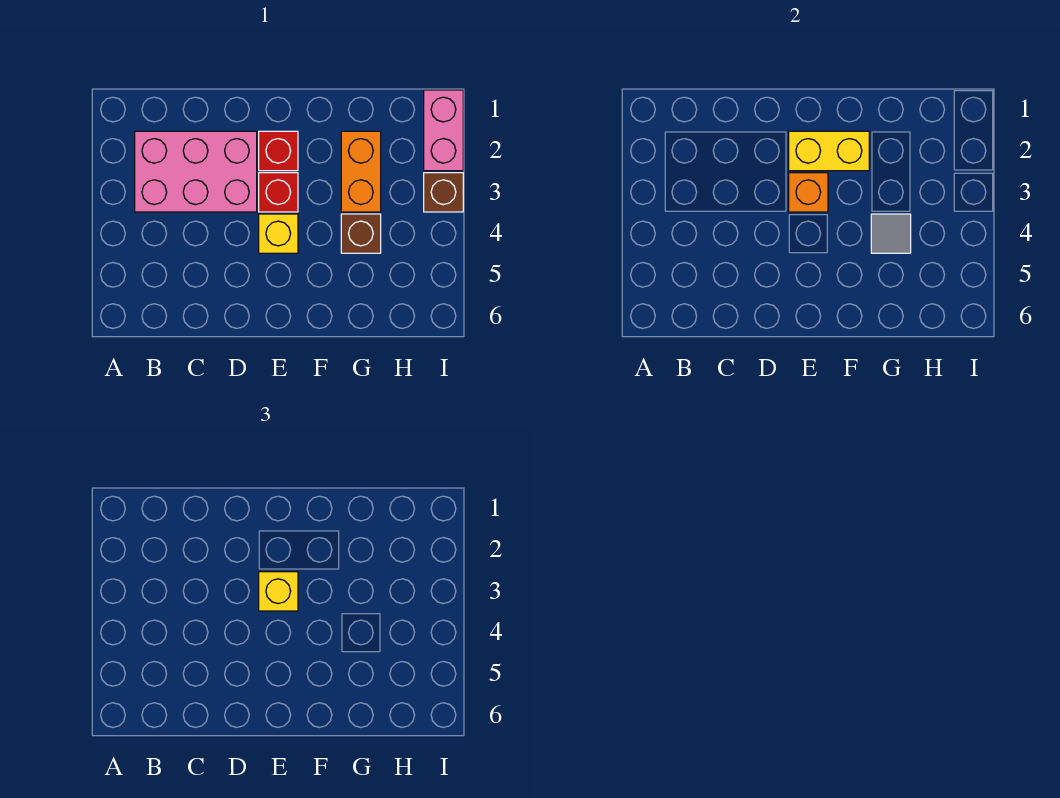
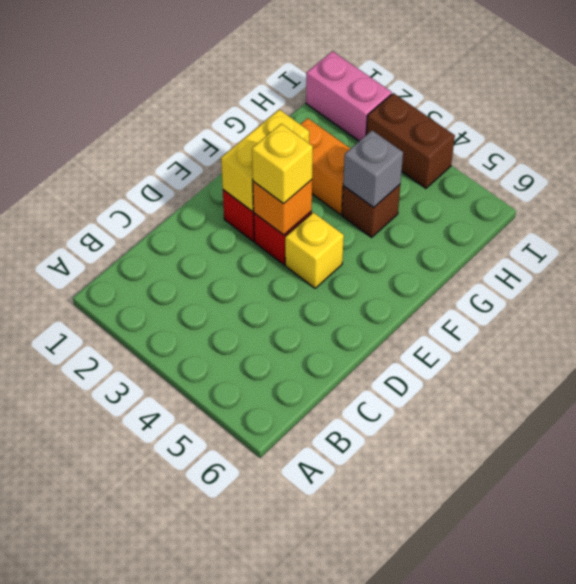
pink brick B2:D3 level 1 -> none
grey tile G4 level 2 -> grey brick G4 level 2
brown brick I3 level 1 -> brown brick I3:I4 level 1

